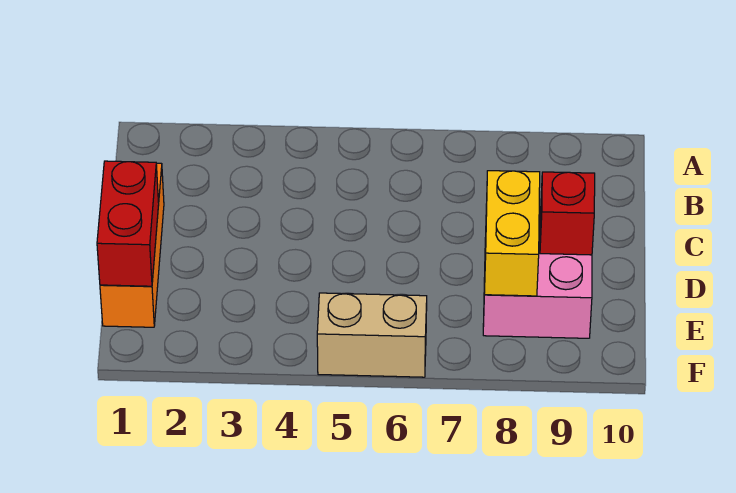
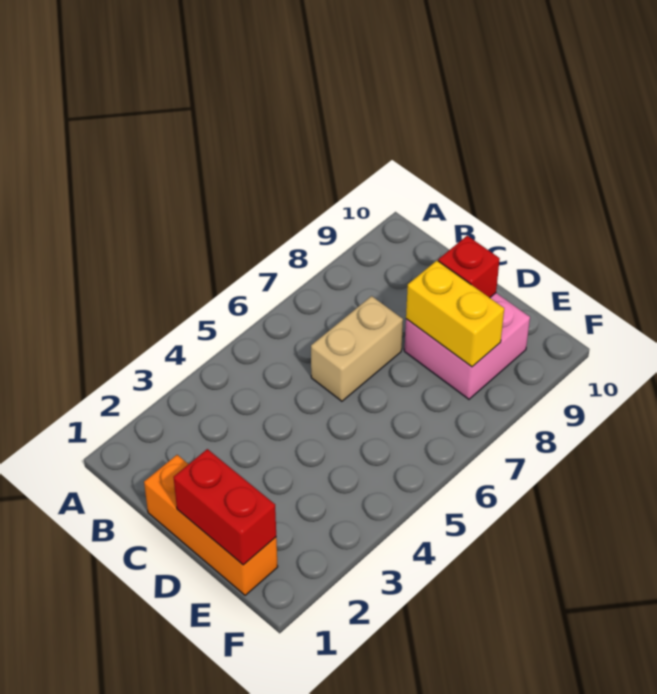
tan brick F5:F6 level 1 -> tan brick C6:C7 level 1

